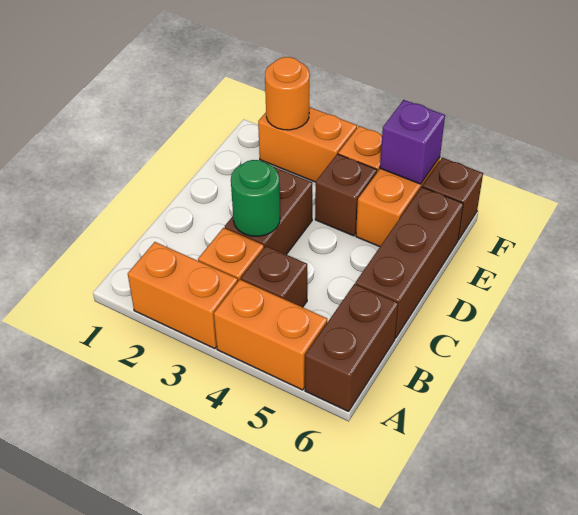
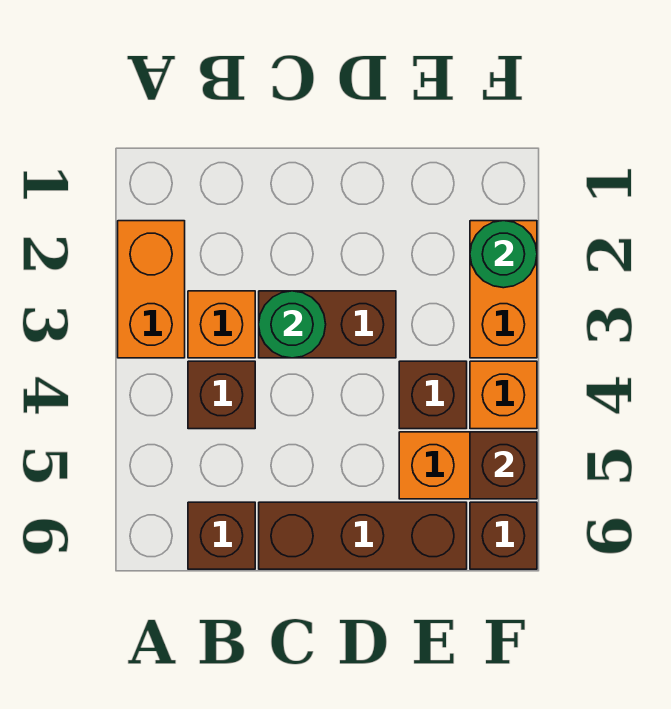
orange brick A4:A5 level 1 -> none
brown brick A6:B6 level 1 -> brown brick B6 level 1
orange round brick F2 level 2 -> green round brick F2 level 2
purple brick F5 level 2 -> brown brick F5 level 2

